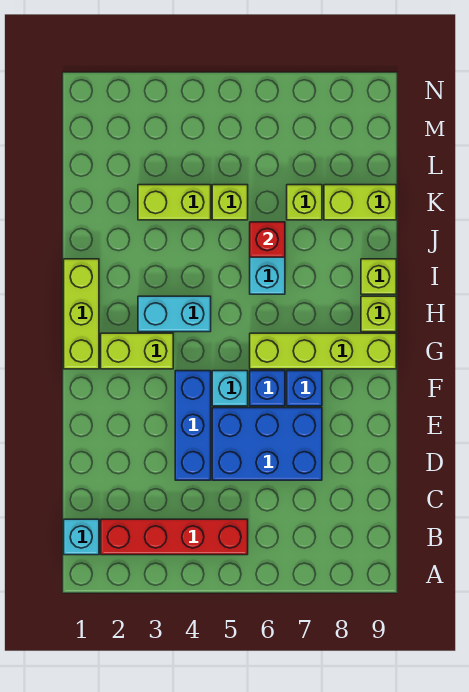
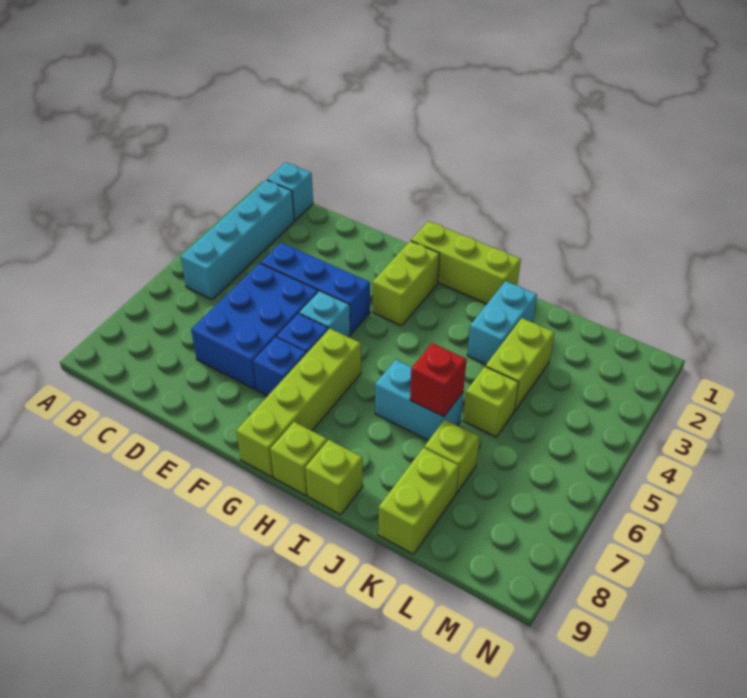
red brick B2:B5 level 1 -> cyan brick B2:B5 level 1
cyan brick H3:H4 level 1 -> cyan brick J2:J3 level 1

